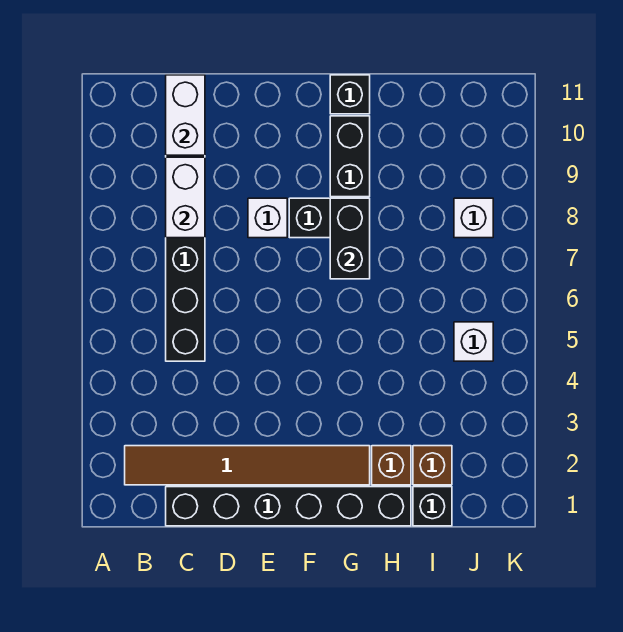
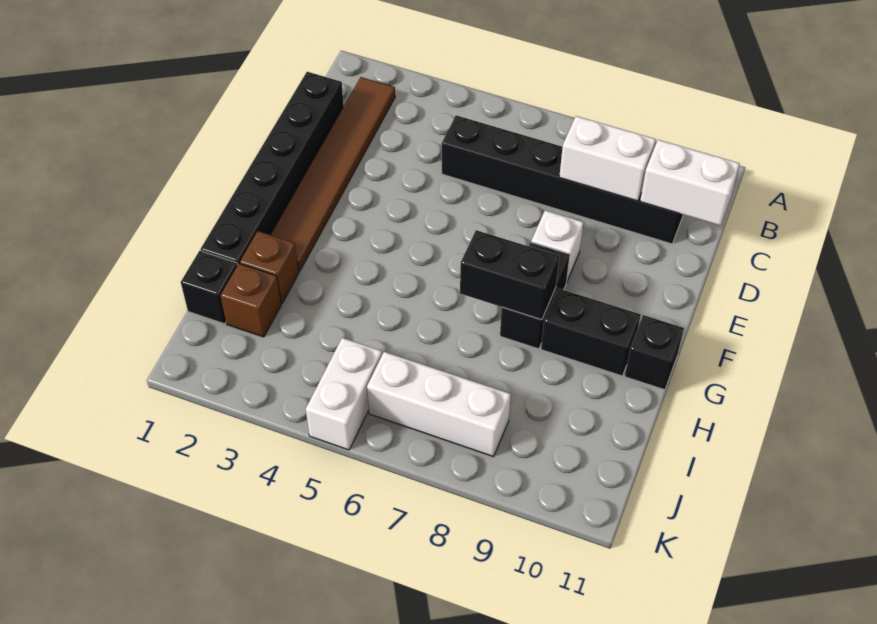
white brick J5 level 1 -> white brick J5:K5 level 1
white brick J8 level 1 -> white brick J6:J8 level 1

